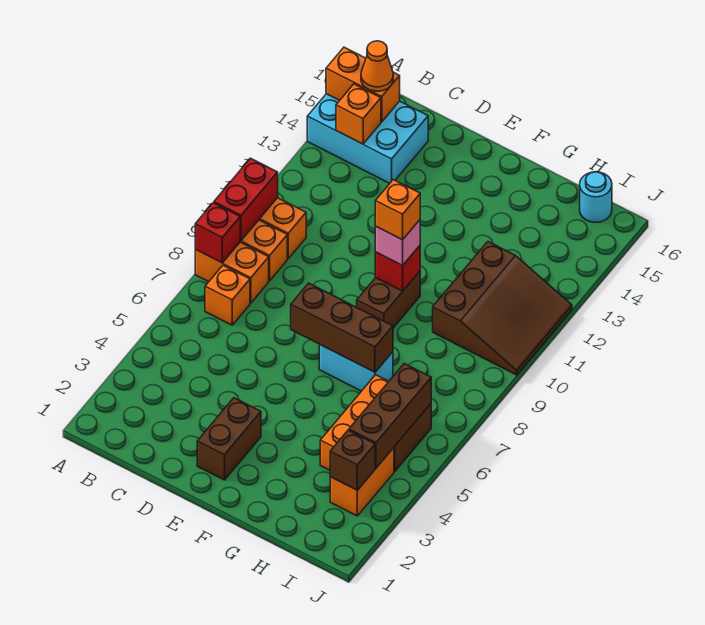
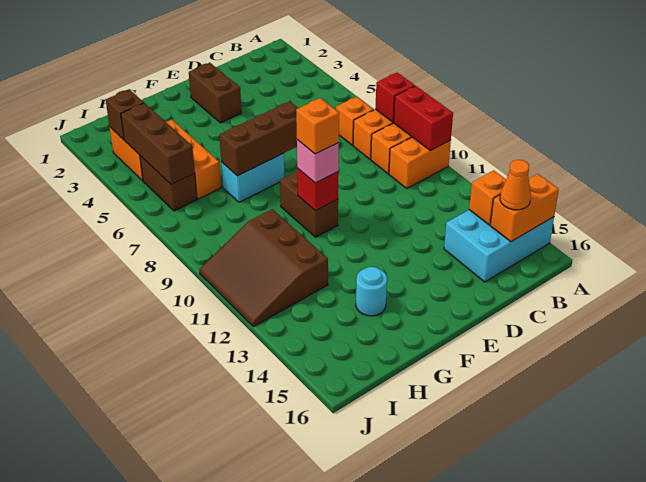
cyan round brick I16 level 1 -> cyan round brick G14 level 1

